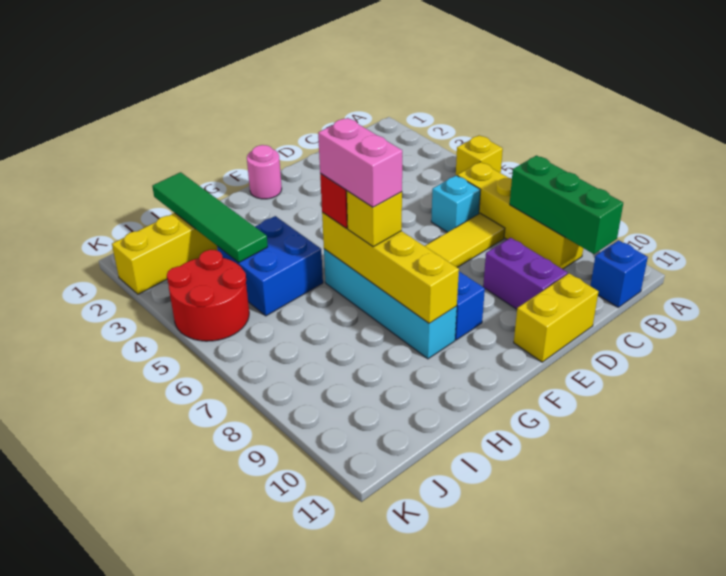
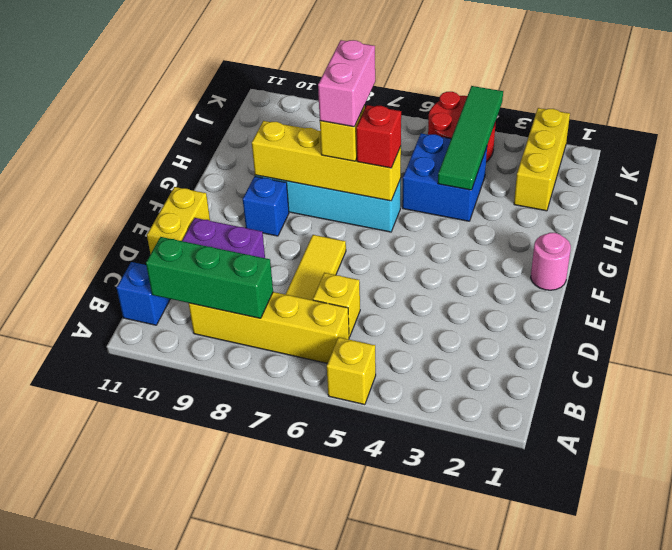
cyan brick C6 level 1 -> yellow brick C6 level 1
pink brick G6:G7 level 4 -> pink brick G7:H7 level 4
green tile I1:I4 level 2 -> green tile H4:K4 level 2

